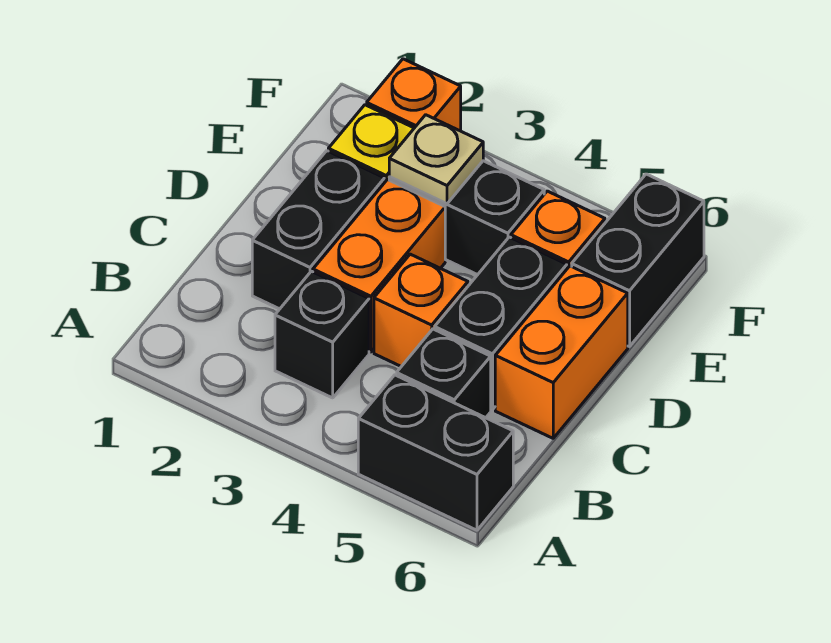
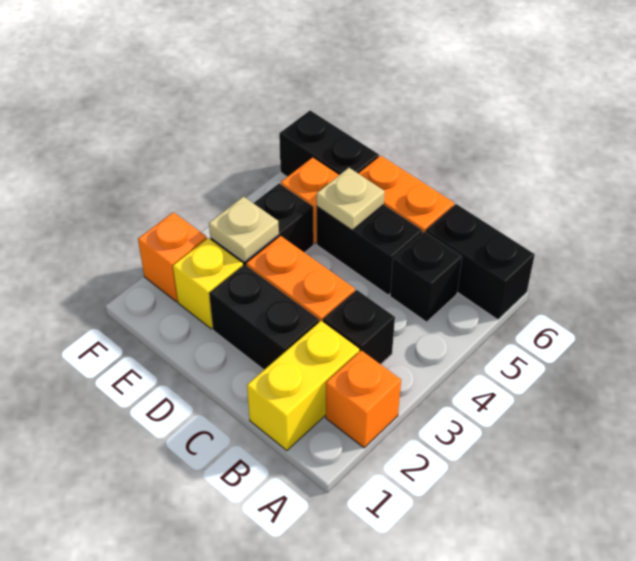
black brick A5:A6 level 1 -> black brick A6:B6 level 1
none -> yellow brick B1:B2 level 1
orange brick C4 level 1 -> orange brick A2 level 1
none -> tan plate D5 level 2

